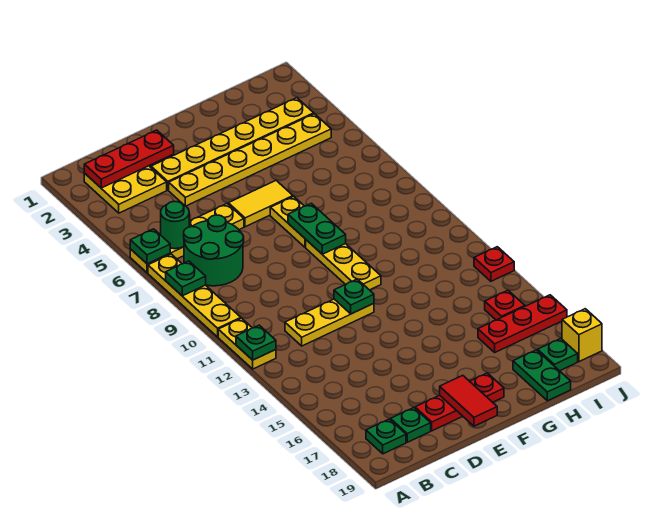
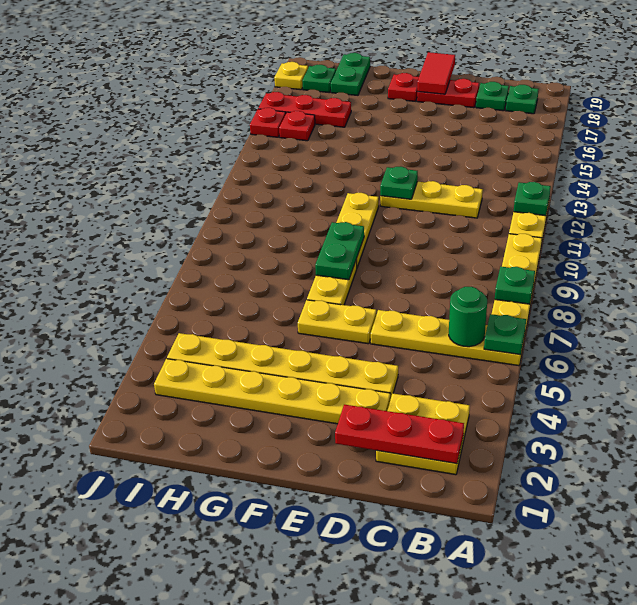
green round brick B7:C8 level 1 -> none
yellow tile E6:F6 level 1 -> yellow plate E6:F6 level 1
red plate J13 level 1 -> red plate J15 level 1
yellow brick J18 level 1 -> yellow plate J18 level 1

